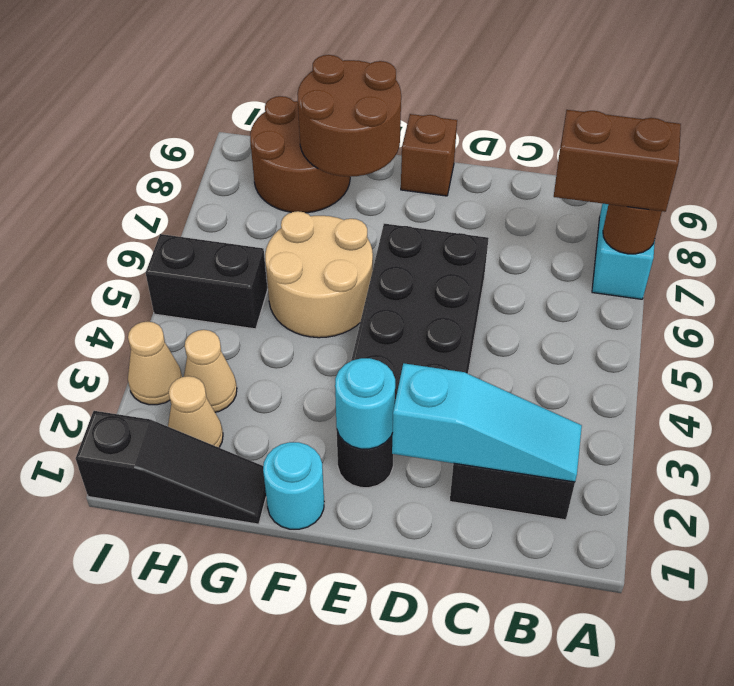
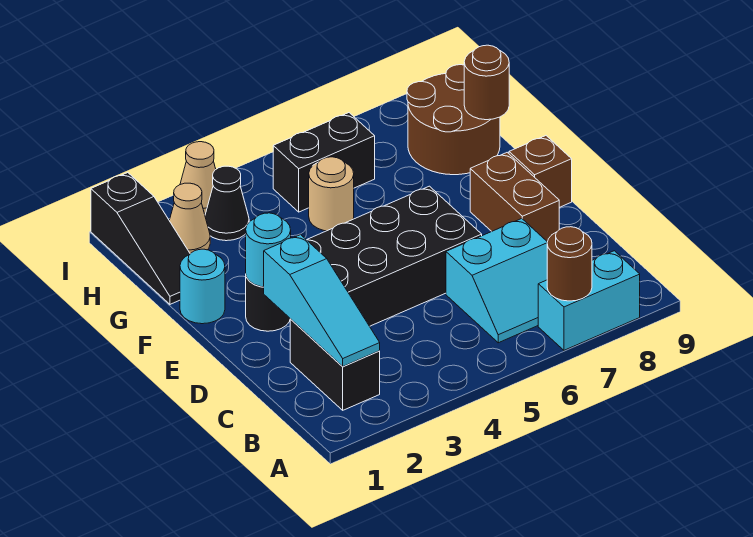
brown brick A7:B7 level 3 -> brown brick D8:E8 level 1
none -> cyan slope B6:C7 level 1 top C
tan round brick F5:G6 level 1 -> tan round brick G5 level 1
brown round brick F8:G9 level 2 -> brown round brick G9 level 2
tan cone H3 level 1 -> black cone H3 level 1
black brick H5:I5 level 1 -> black brick H5:H6 level 1

